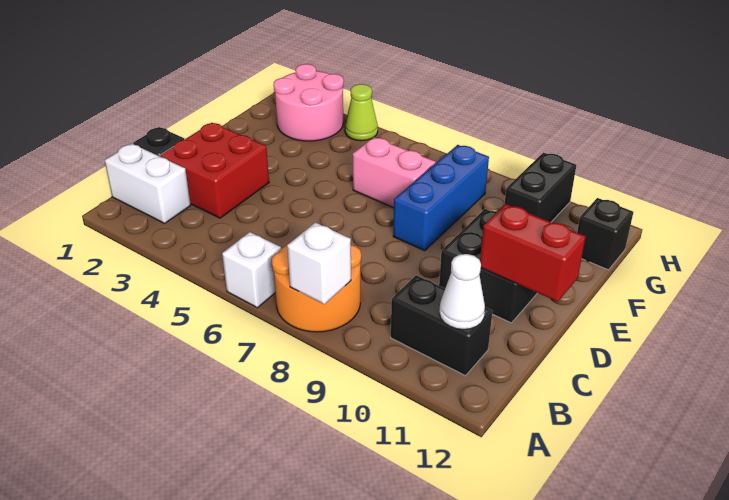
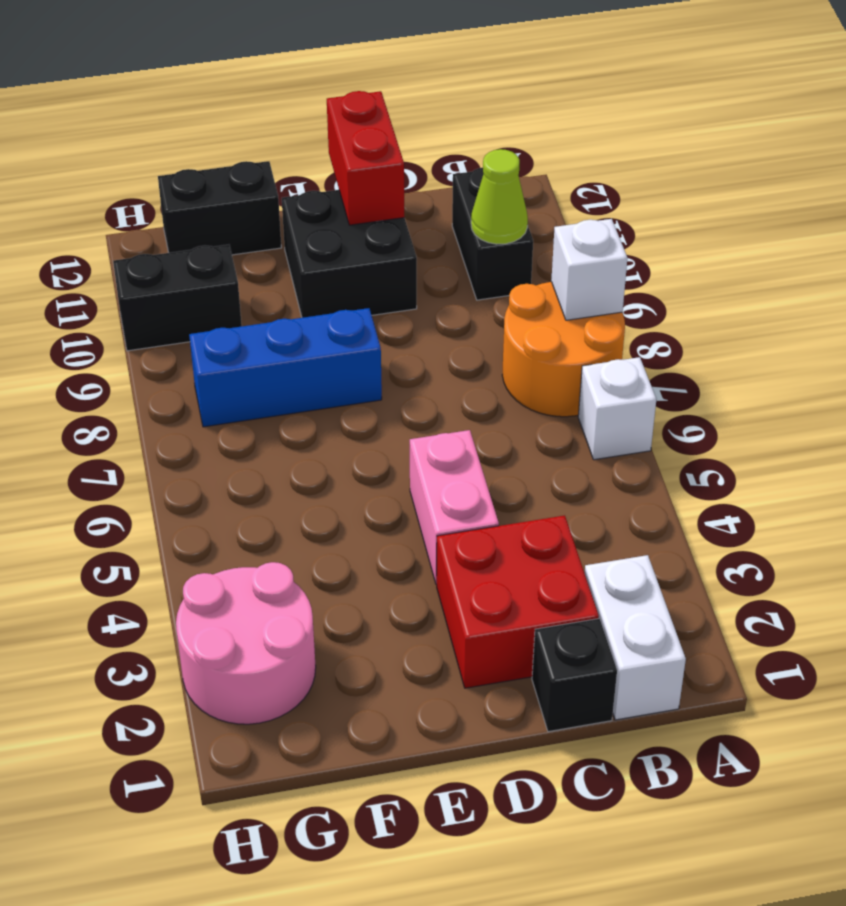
white cone B11 level 2 -> none
pink brick F6:F7 level 1 -> pink brick D4:D5 level 1
black brick G12 level 1 -> black brick F12:G12 level 1
lime cone H4 level 1 -> lime cone B10 level 2

